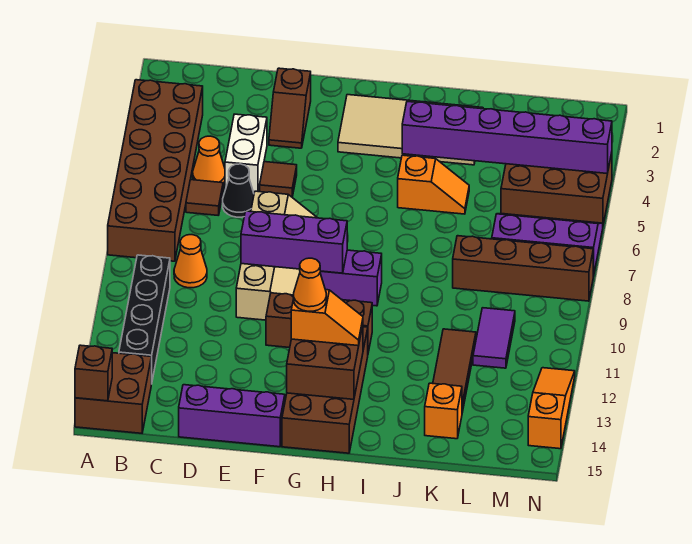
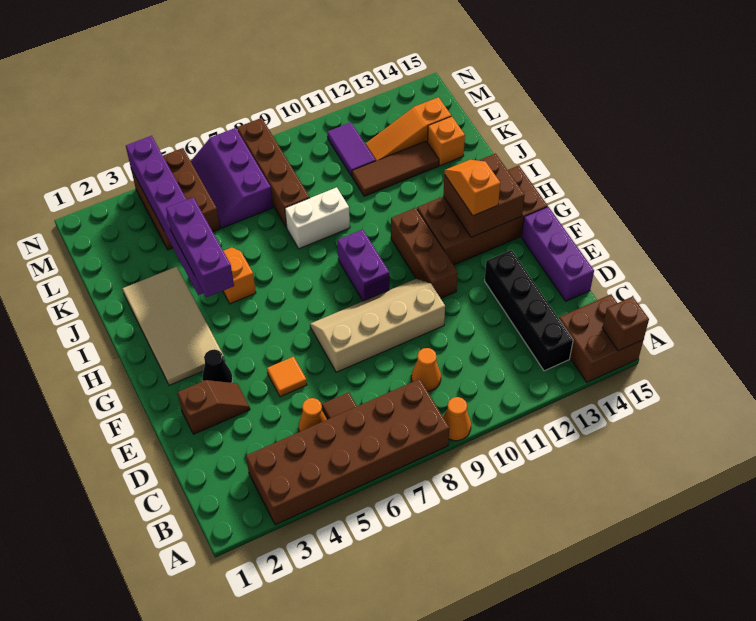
black brick B10:B13 level 1 -> black brick B13:E13 level 1
white brick D4:D5 level 1 -> white brick J8:J9 level 1
black cone D6 level 1 -> black cone F3 level 1
brown tile E5 level 1 -> orange tile E5 level 1
purple brick E9:G9 level 2 -> purple brick H4:J4 level 3
orange cone G13 level 4 -> orange cone A9 level 1
purple tile L10:L11 level 1 -> purple tile L11:M11 level 1
orange slope N12:N14 level 1 top 14 -> orange slope L12:L14 level 1 top 14

